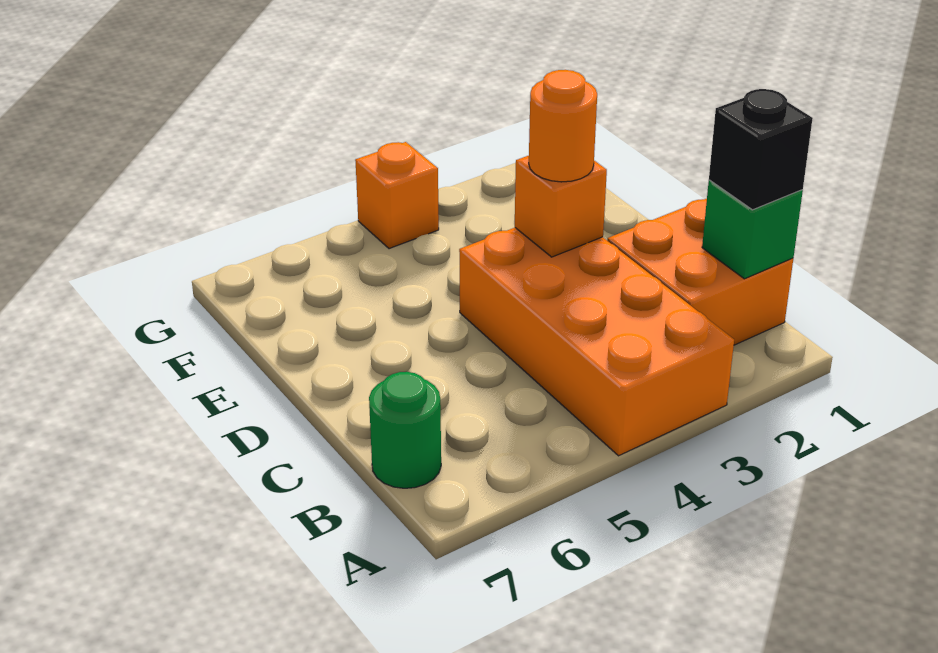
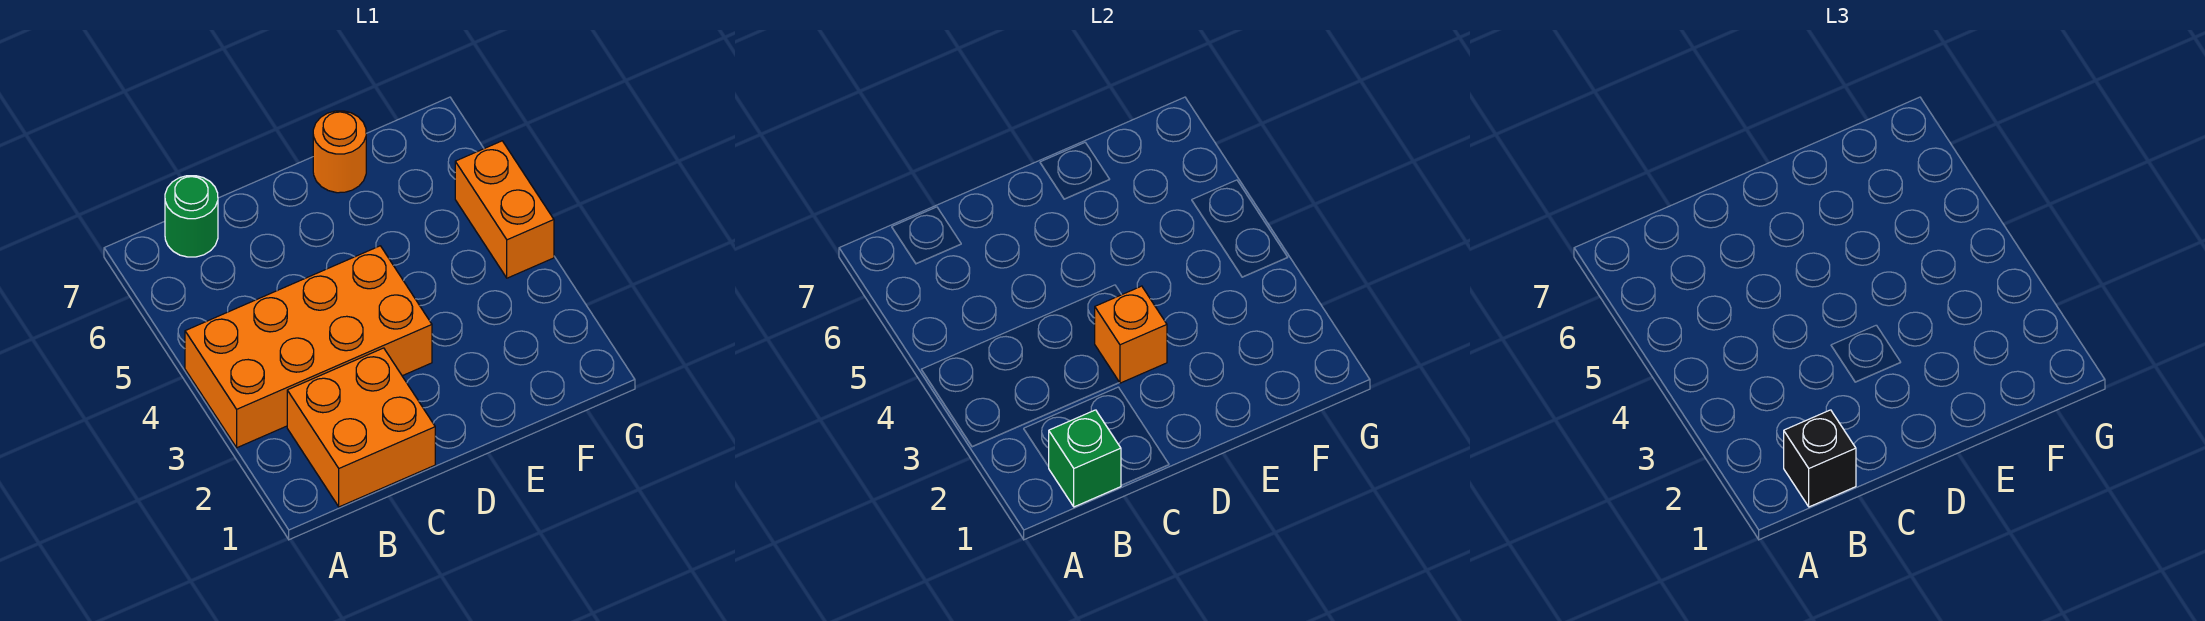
orange round brick D3 level 3 -> orange round brick E7 level 1
orange brick G4 level 1 -> orange brick G4:G5 level 1

